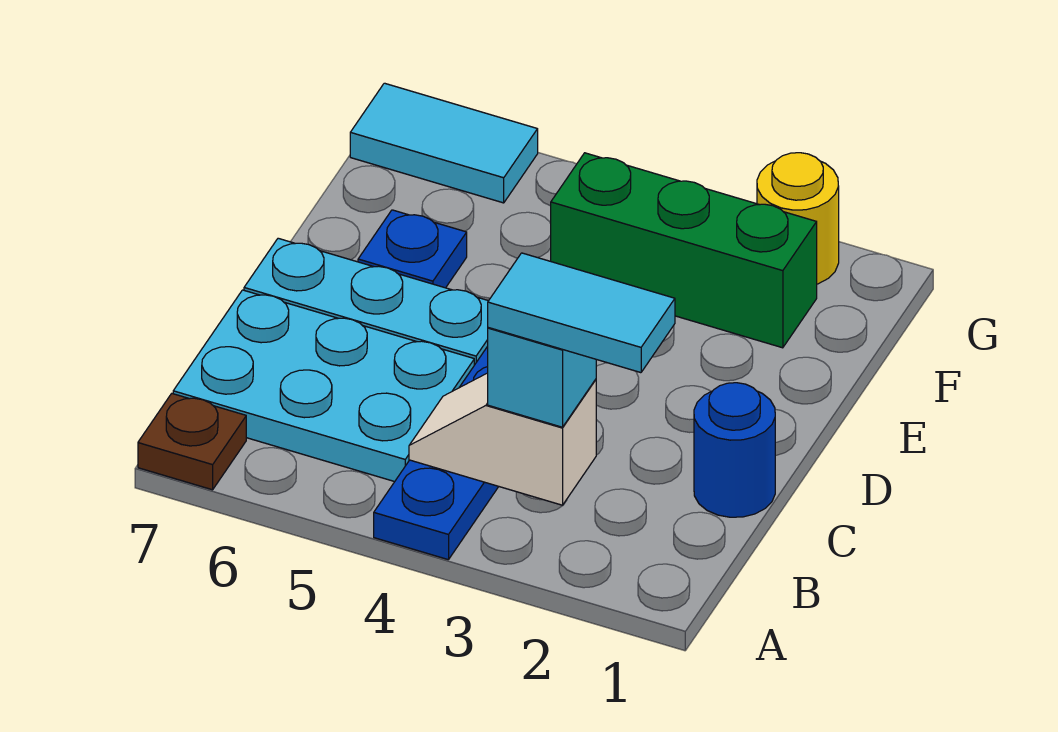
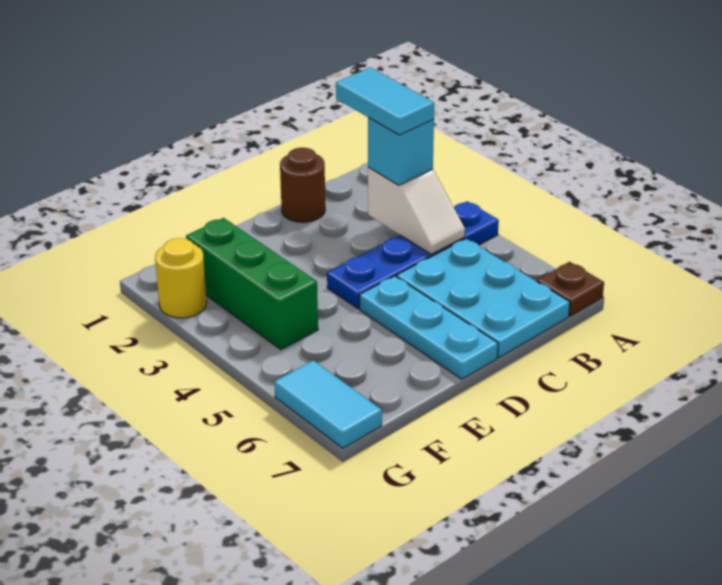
blue round brick C1 level 1 -> brown round brick C1 level 1
blue plate E6 level 1 -> none

